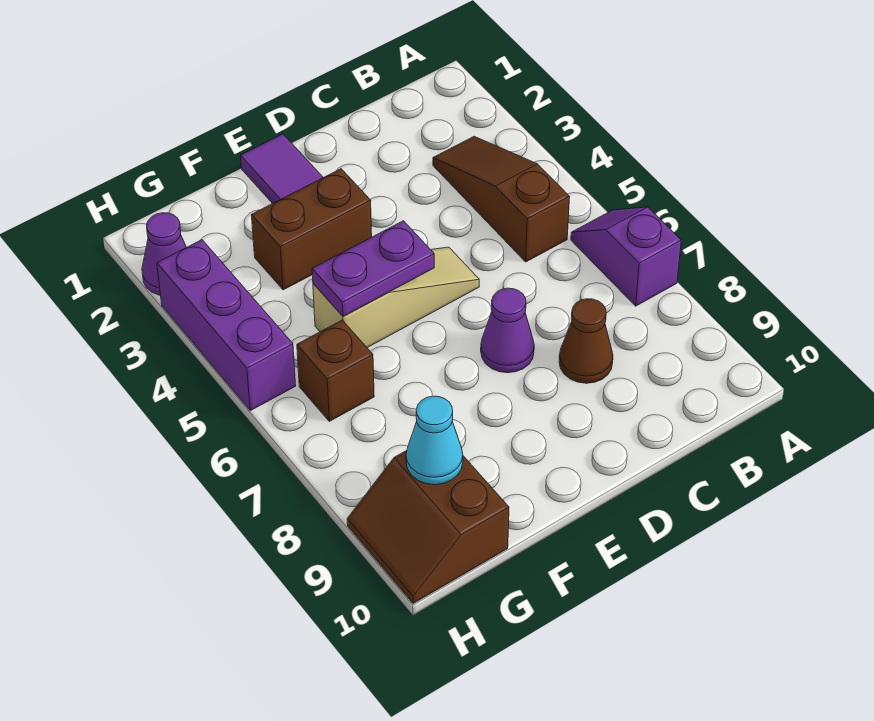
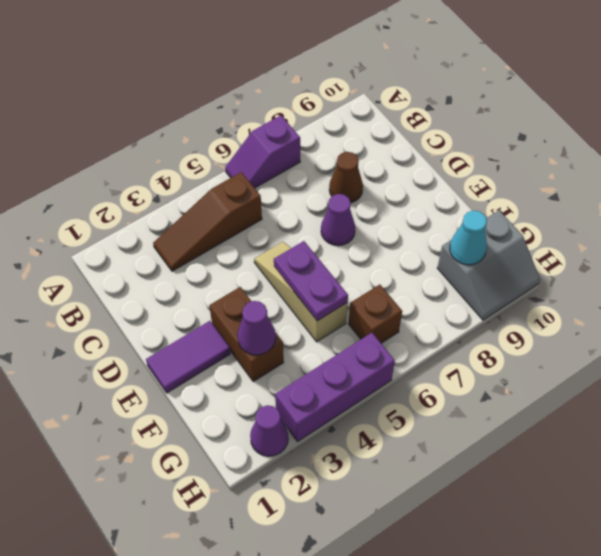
none -> purple cone F3 level 2
brown slope G9:H10 level 1 top G -> grey slope G9:H10 level 1 top G

